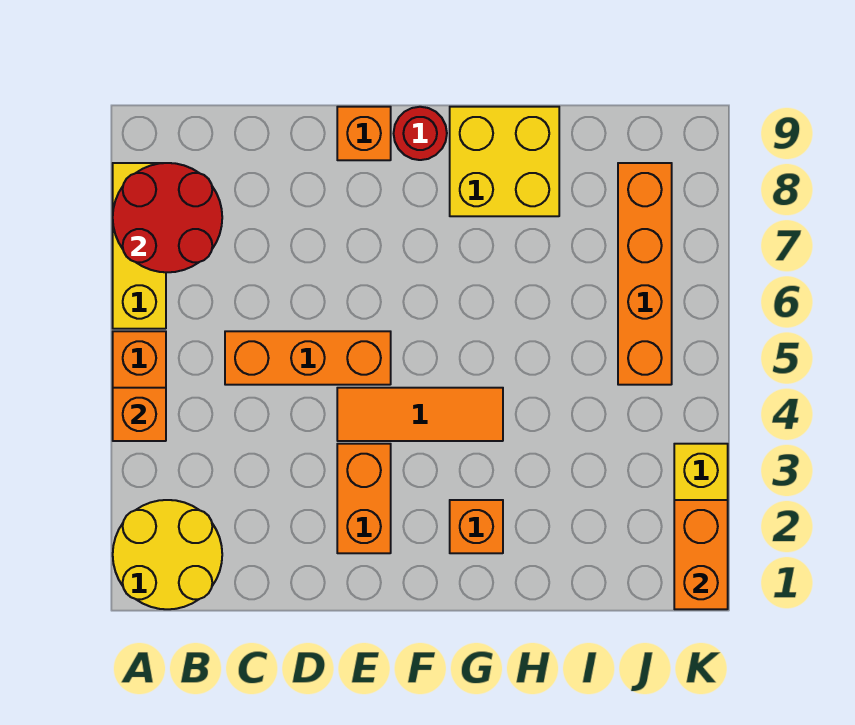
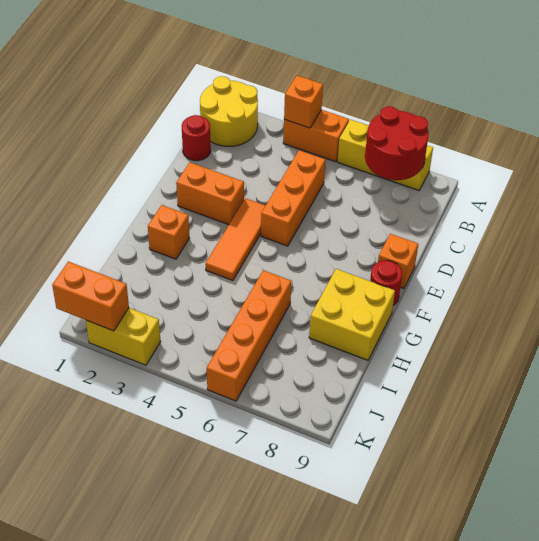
none -> red round brick C1 level 1
orange brick J5:J8 level 1 -> orange brick H6:K6 level 1

